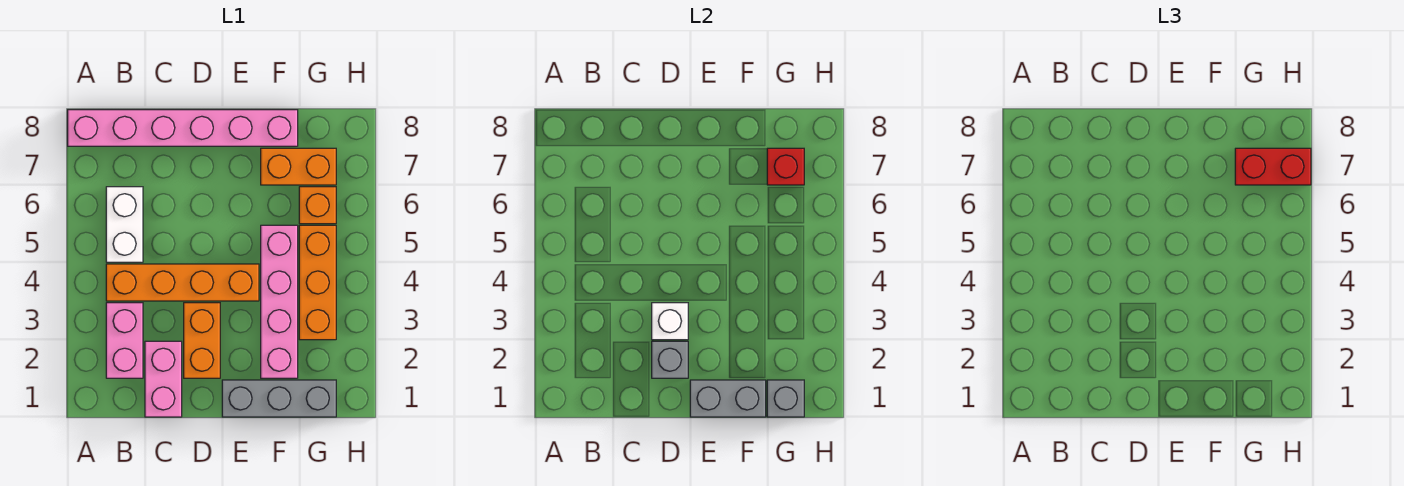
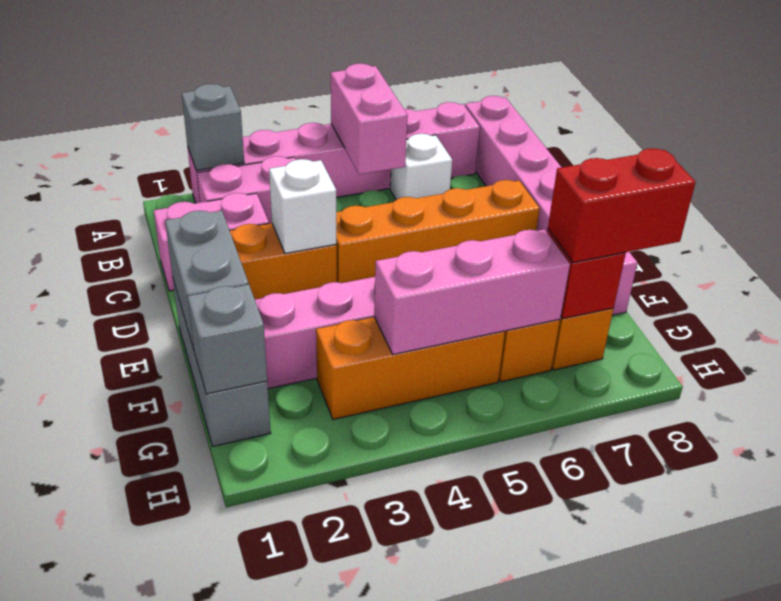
none -> pink brick A2:A7 level 1
none -> pink brick A5:B5 level 2
orange brick B4:E4 level 1 -> orange brick D4:D7 level 1
white brick B5:B6 level 1 -> white brick B6 level 1
grey brick D2 level 2 -> grey brick A2 level 2
none -> pink brick G4:G6 level 2
red brick G7:H7 level 3 -> red brick G7:G8 level 3

